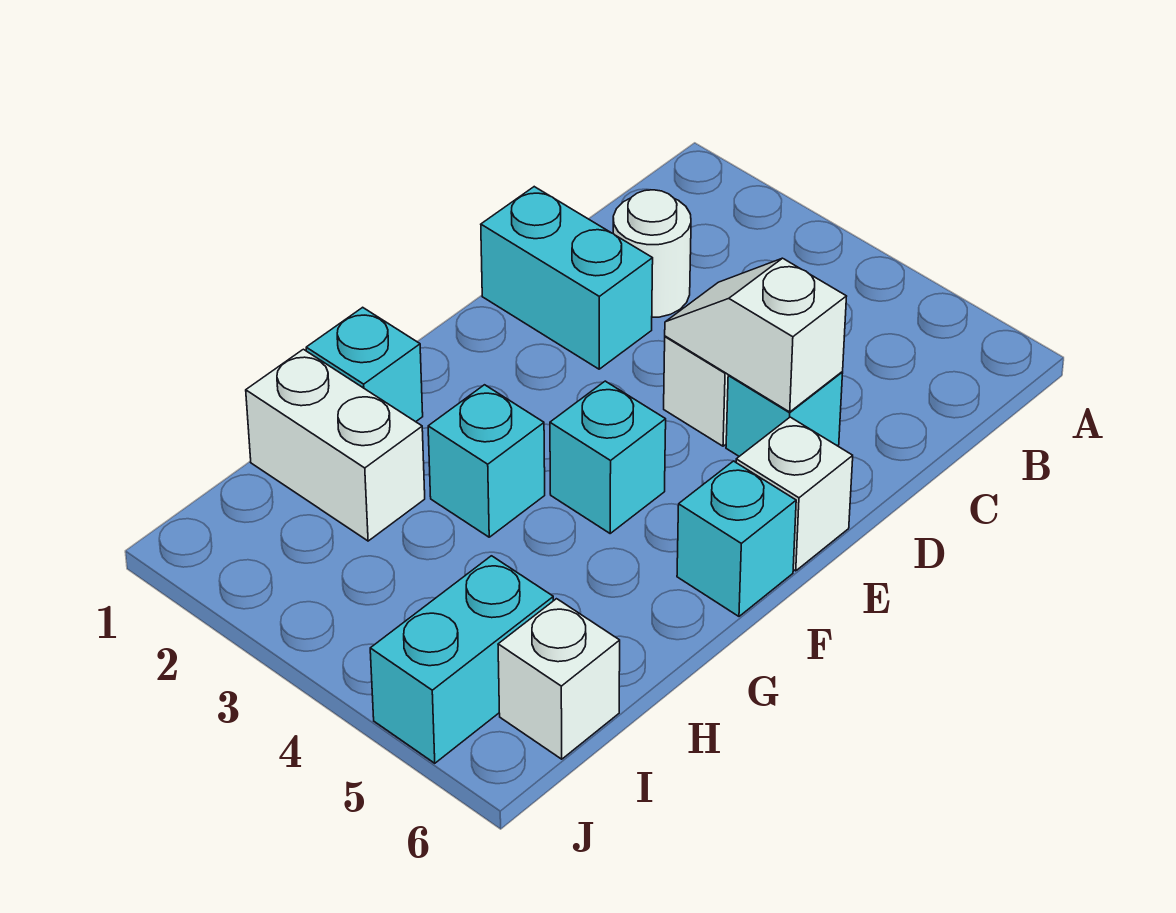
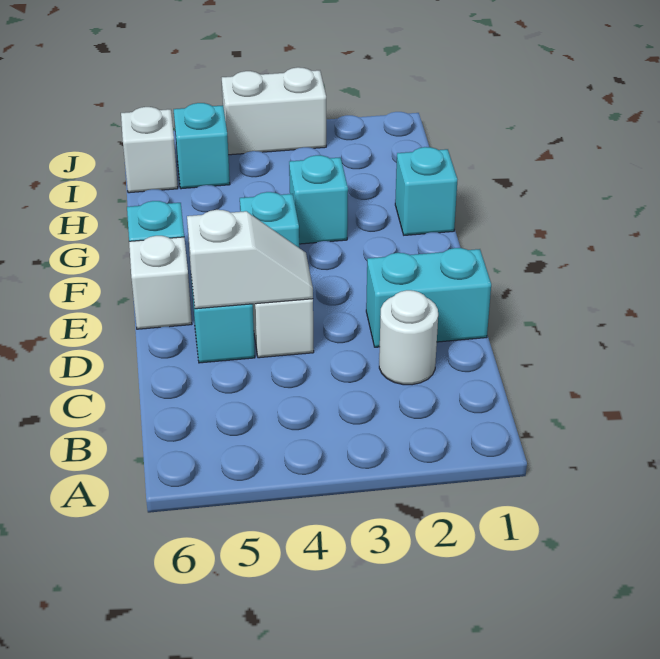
white brick H1:H2 level 1 -> white brick J3:J4 level 1
cyan brick I5:J5 level 1 -> cyan brick I5 level 1

